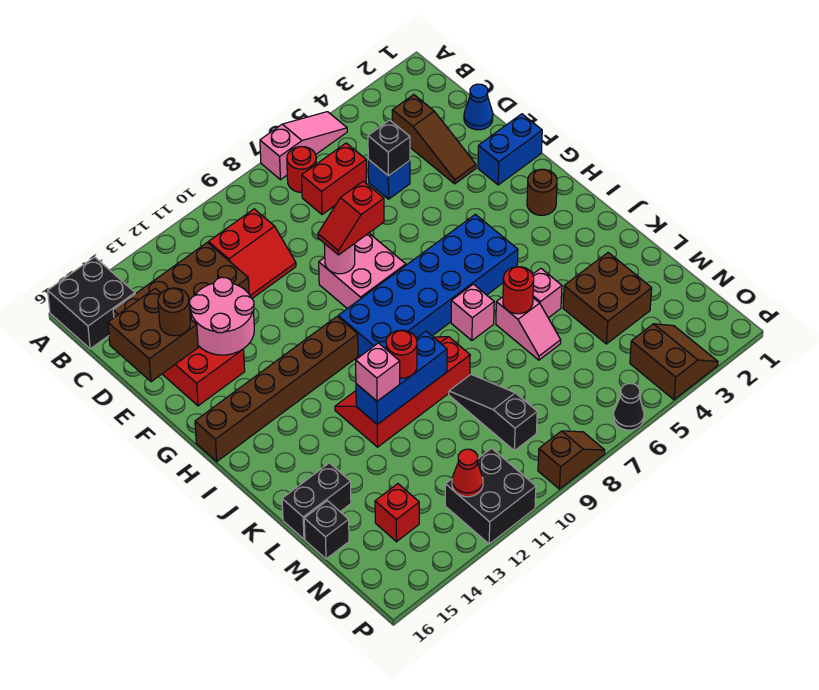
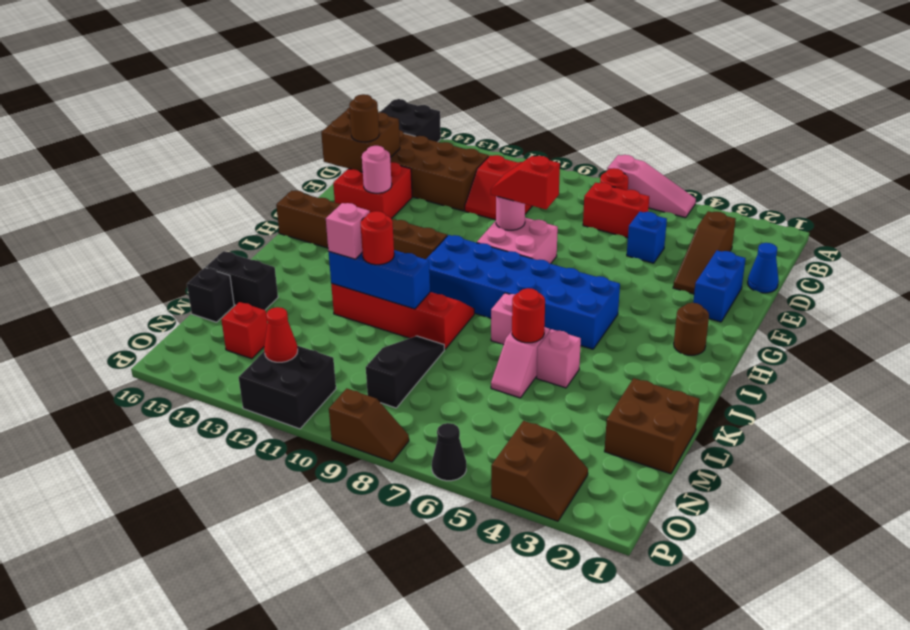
black brick D5 level 2 -> none
pink round brick E13:F14 level 2 -> pink round brick F14 level 2
blue brick F1:F2 level 1 -> blue brick E2:F2 level 1
brown brick L3:M4 level 1 -> brown brick L1:M2 level 1

